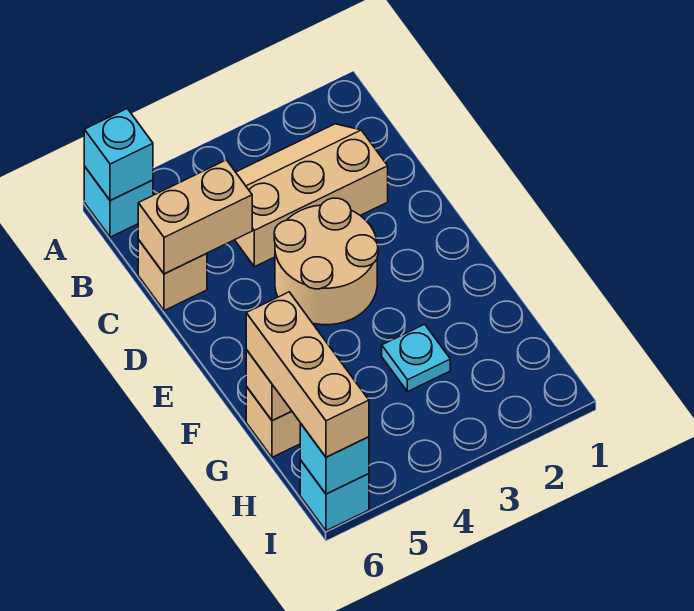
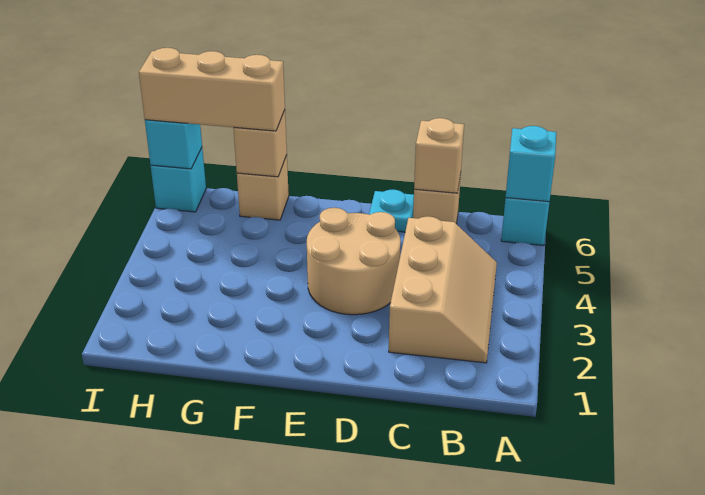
tan brick C5:C6 level 2 -> tan brick C6 level 2
cyan plate G3 level 1 -> cyan plate D6 level 1

